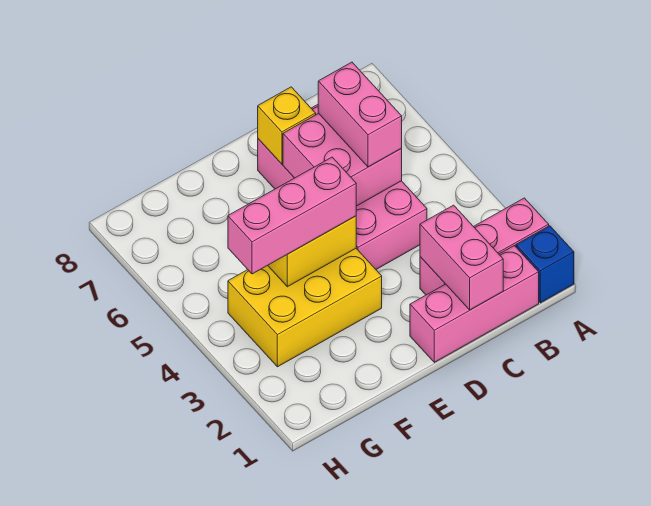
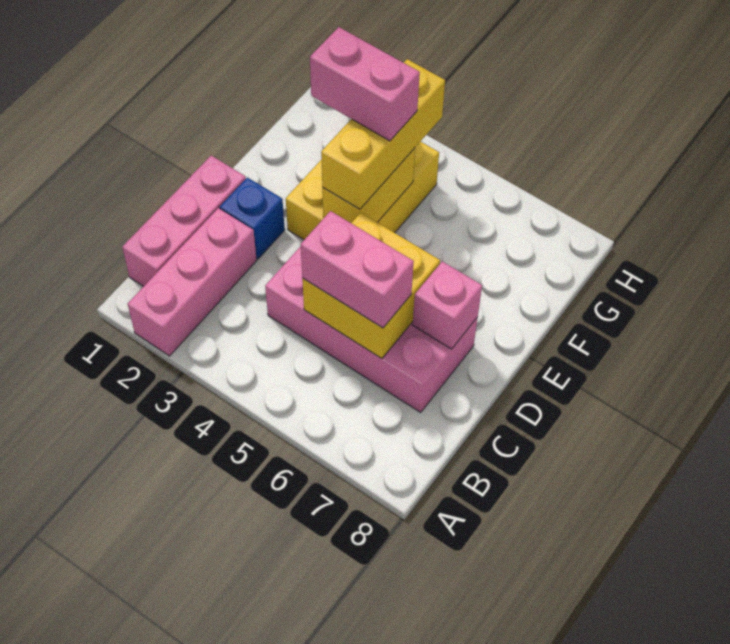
blue brick A1 level 1 -> blue brick D2 level 1
pink brick C1:C2 level 2 -> pink brick F3:F4 level 4
pink brick C5:D6 level 2 -> yellow brick C5:D6 level 2
yellow brick D7 level 2 -> pink brick D7 level 2
pink brick E4:G4 level 3 -> yellow brick E4:G4 level 3

